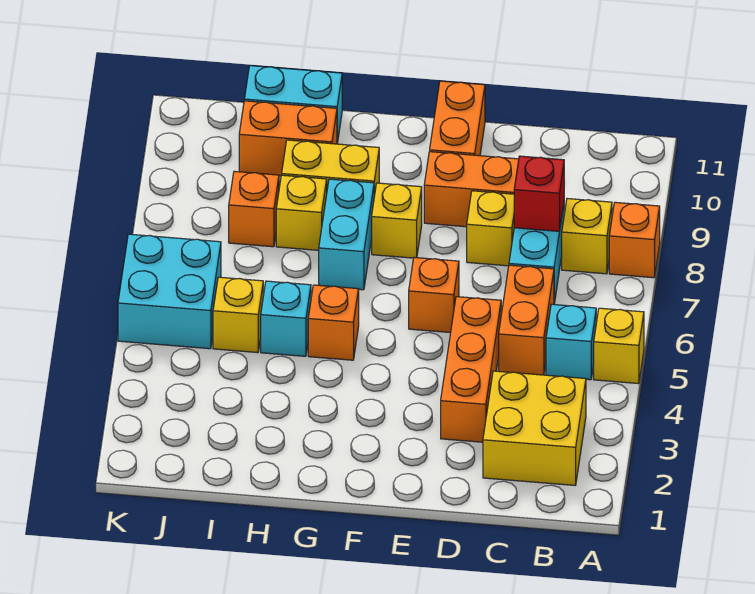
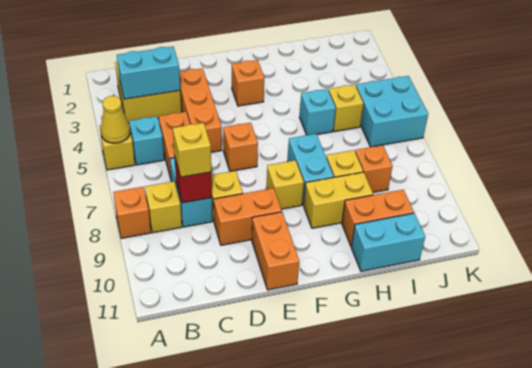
none -> yellow cone A5 level 2
none -> cyan brick B3:C3 level 2
none -> yellow brick C8 level 3
orange brick G5 level 1 -> orange brick F3 level 1

